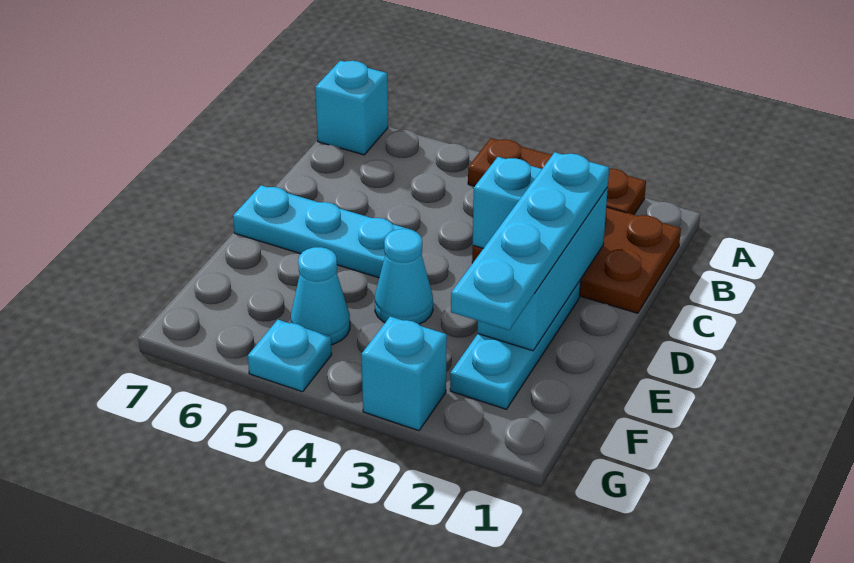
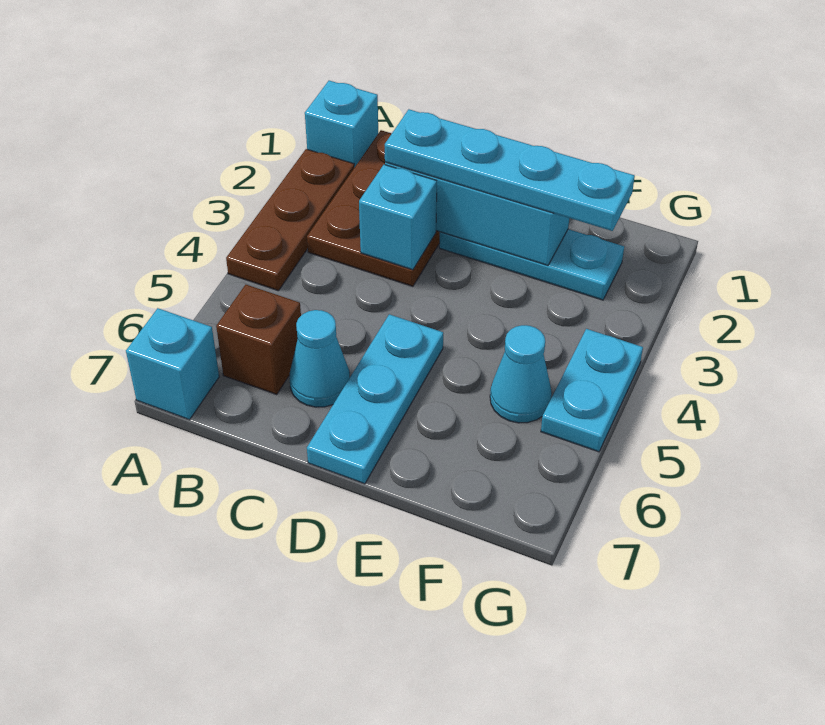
none -> brown brick B6 level 1
cyan cone E4 level 1 -> cyan cone C6 level 1
cyan brick G3 level 1 -> cyan brick A1 level 1
cyan plate G5 level 1 -> cyan plate G4:G5 level 1

